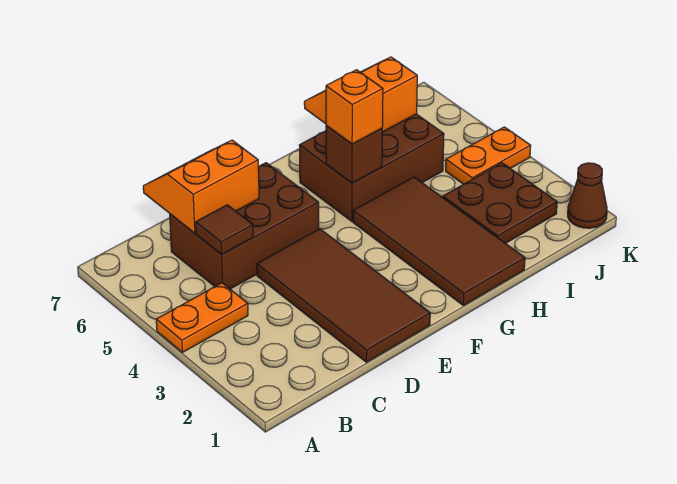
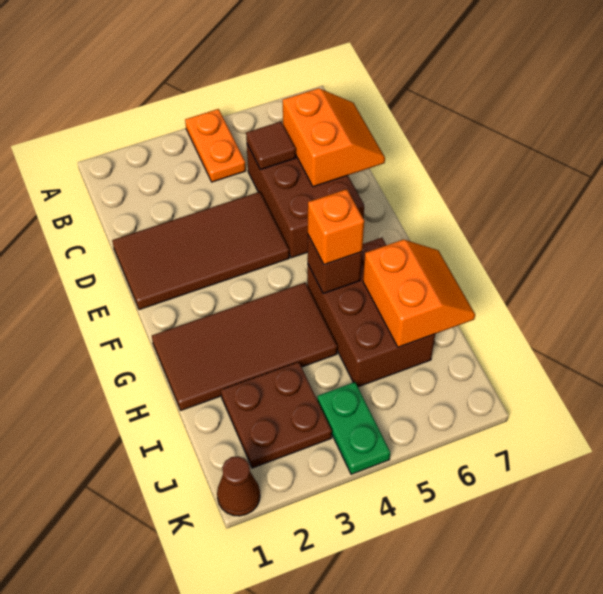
orange plate J4:K4 level 1 -> green plate J4:K4 level 1

